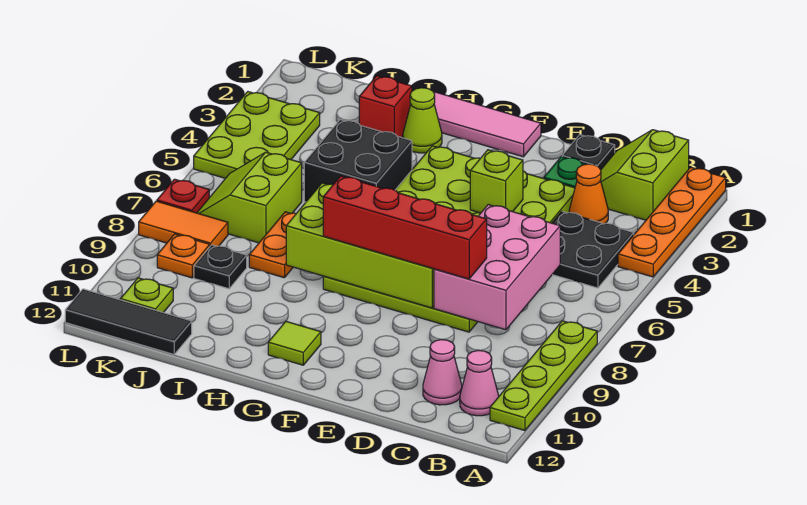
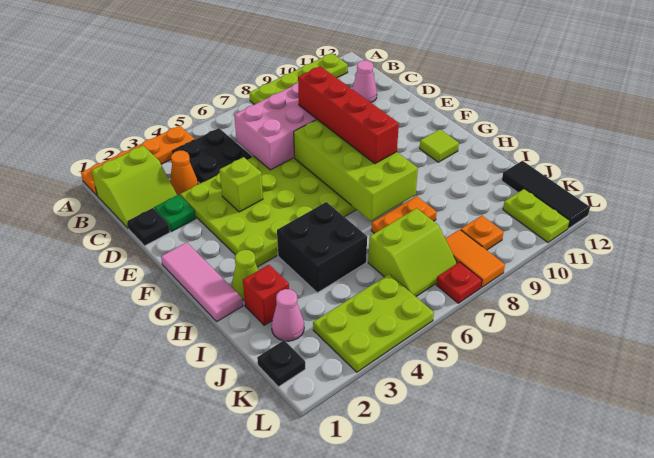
pink cone B11 level 1 -> pink cone J2 level 1
black plate J9 level 1 -> black plate K1 level 1
lime plate K11 level 1 -> lime plate K11:L11 level 1

